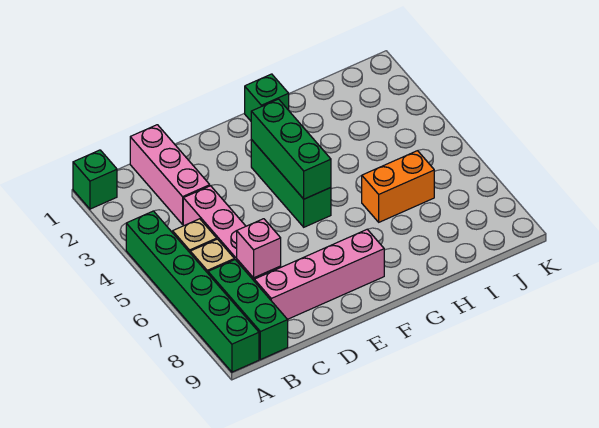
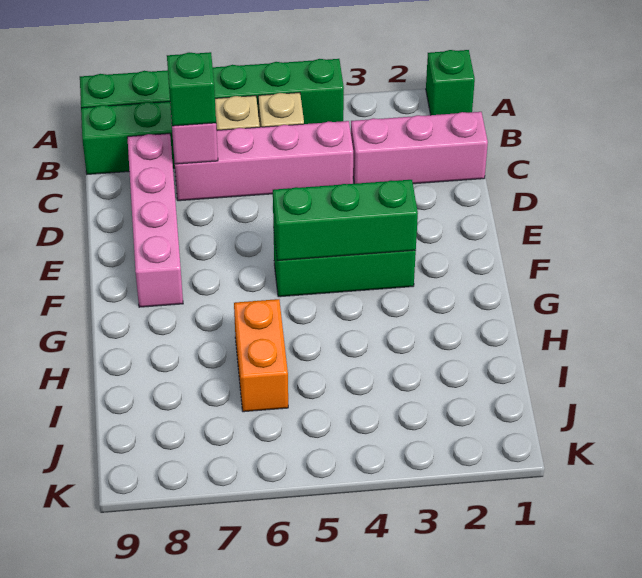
green brick G1 level 1 -> green brick C7 level 3

